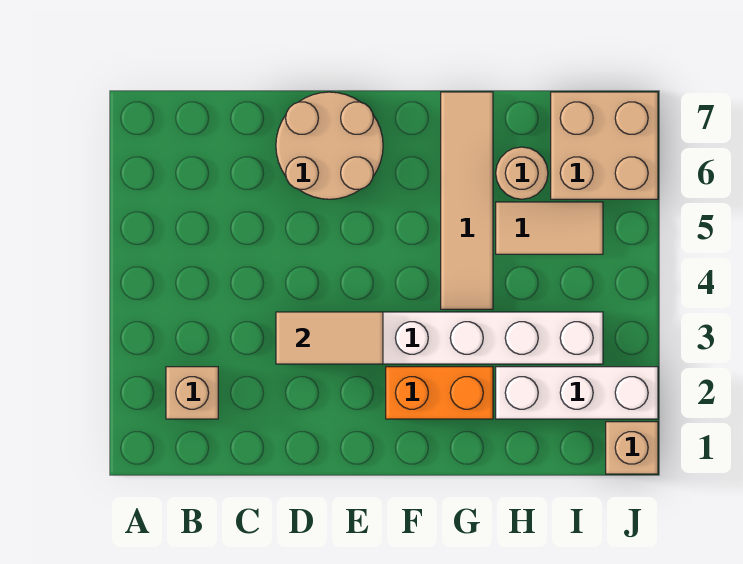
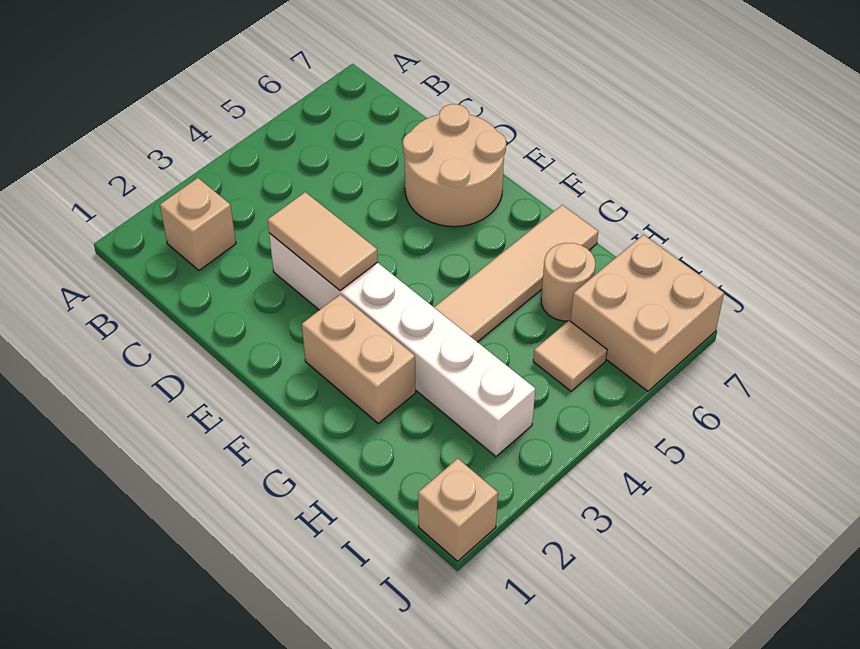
orange brick F2:G2 level 1 -> tan brick F2:G2 level 1
white brick H2:J2 level 1 -> none
tan tile H5:I5 level 1 -> tan tile I5 level 1

